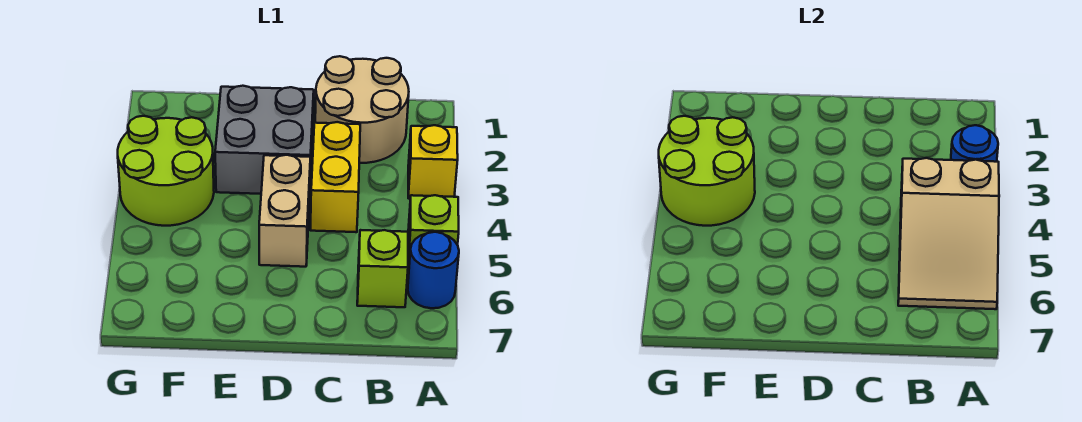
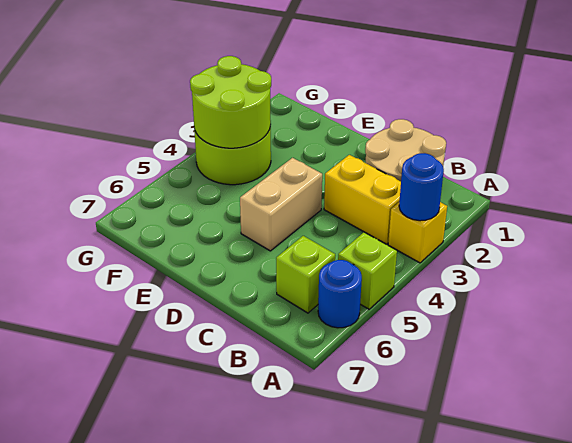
tan slope A4:B6 level 2 top 4 -> none
yellow brick C3:C4 level 1 -> yellow brick B3:C3 level 1
grey brick D2:E3 level 1 -> none

